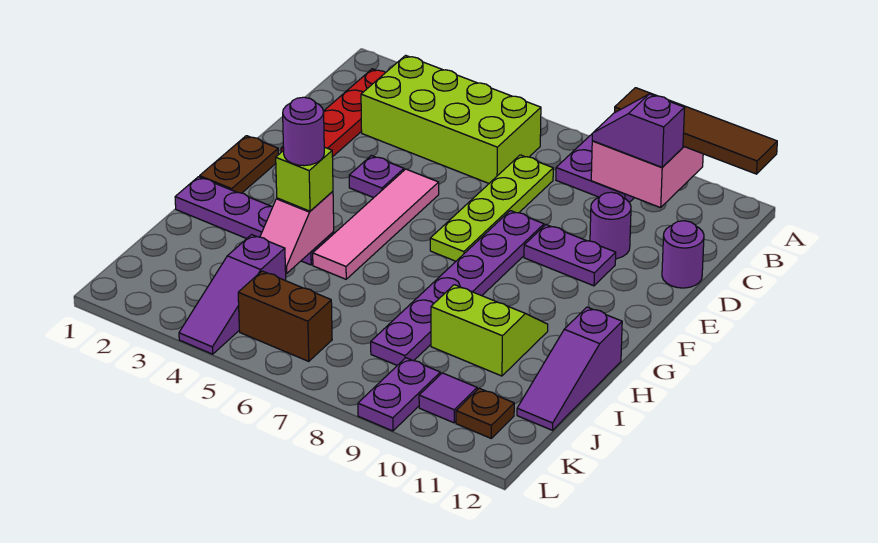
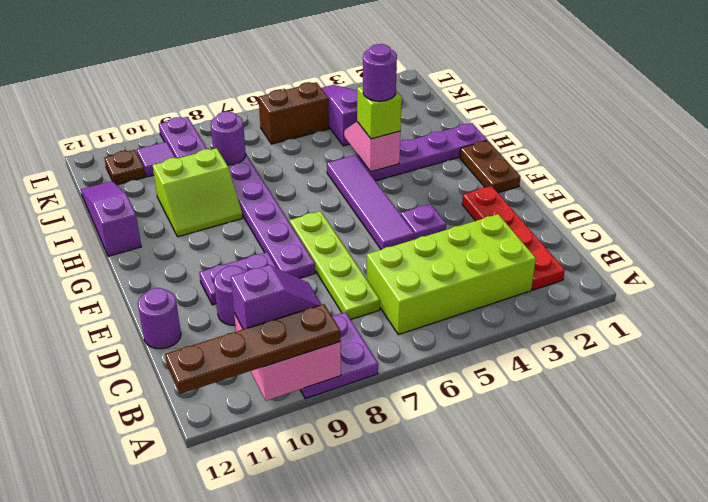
brown tile A9:A12 level 3 -> brown plate A9:A12 level 3
pink tile E5:H5 level 1 -> purple tile E5:H5 level 1
none -> purple round brick J8 level 2

